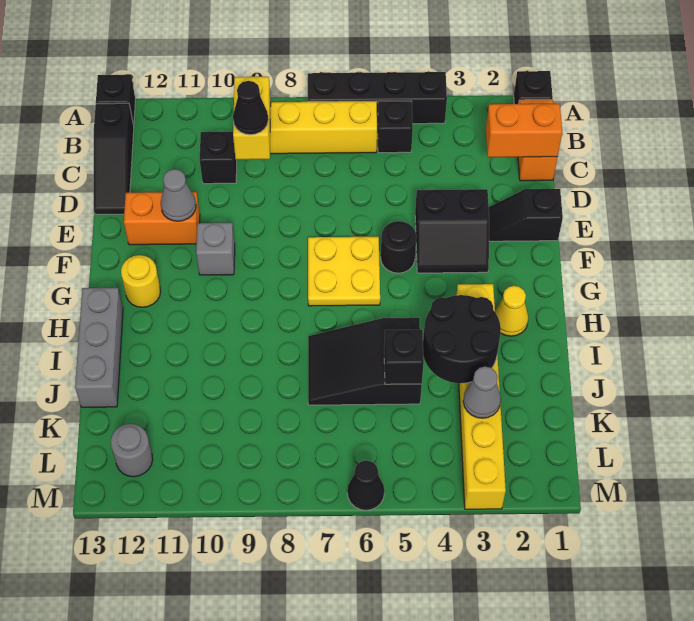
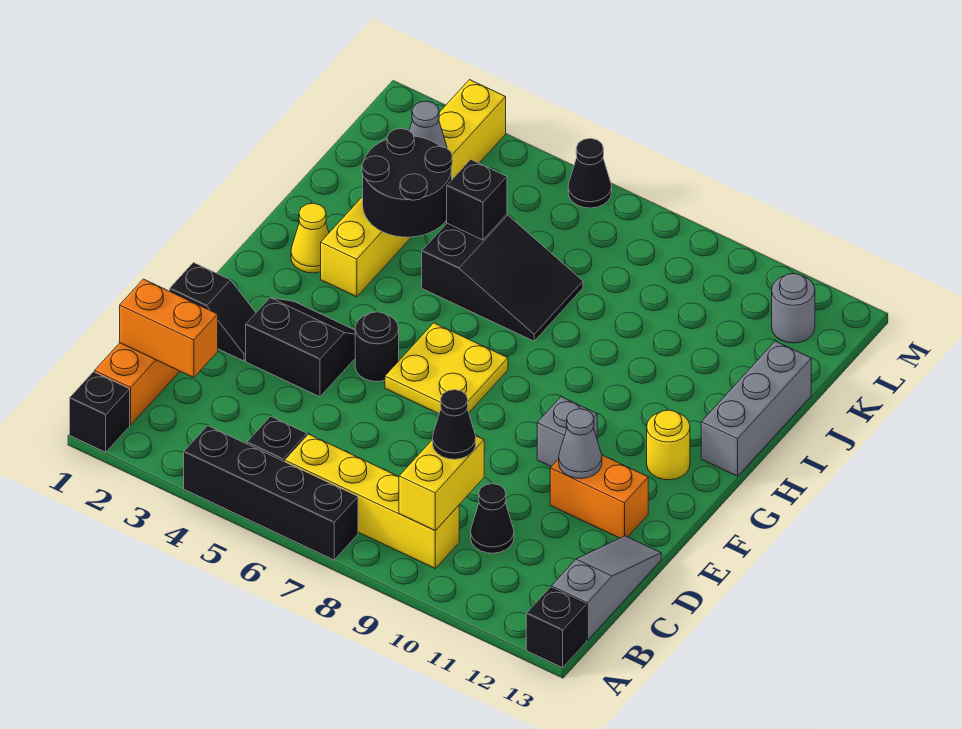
black slope B13:D13 level 1 top B -> grey slope B13:D13 level 1 top B
black brick C10 level 1 -> black cone C10 level 1

